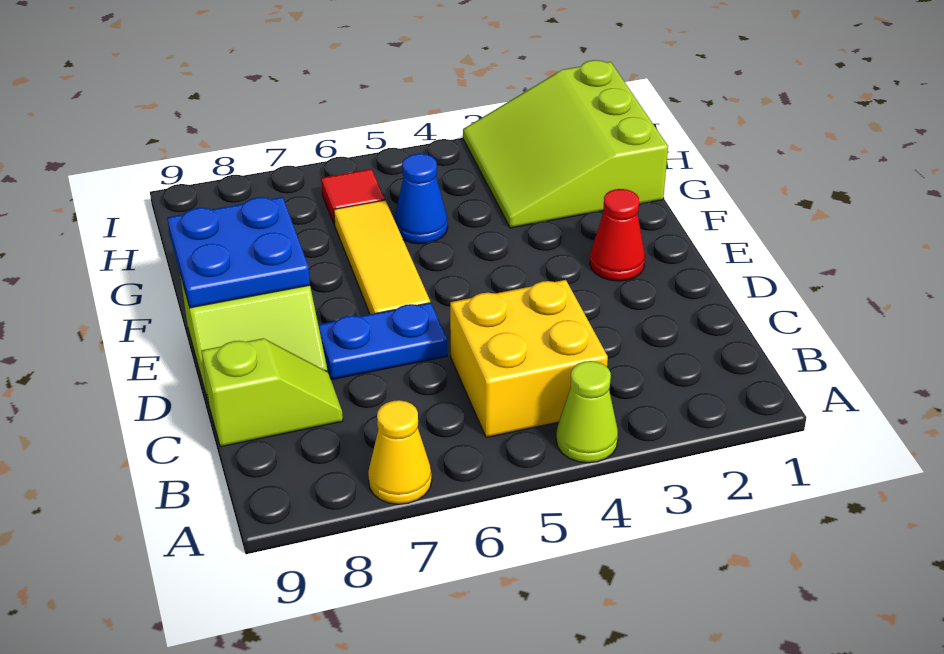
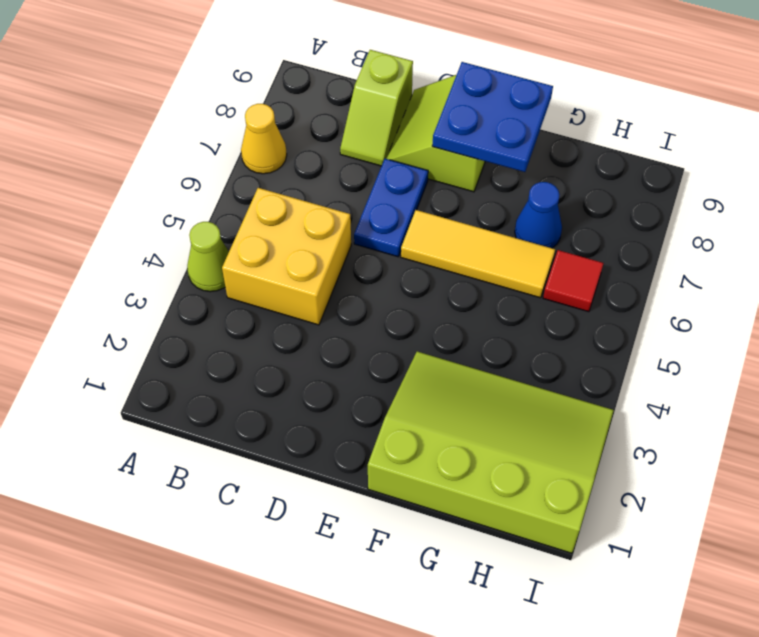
red cone E2 level 1 -> none
lime slope G1:I3 level 1 top 1 -> lime slope F1:I3 level 1 top 1
blue cone G5 level 1 -> blue cone G7 level 1

